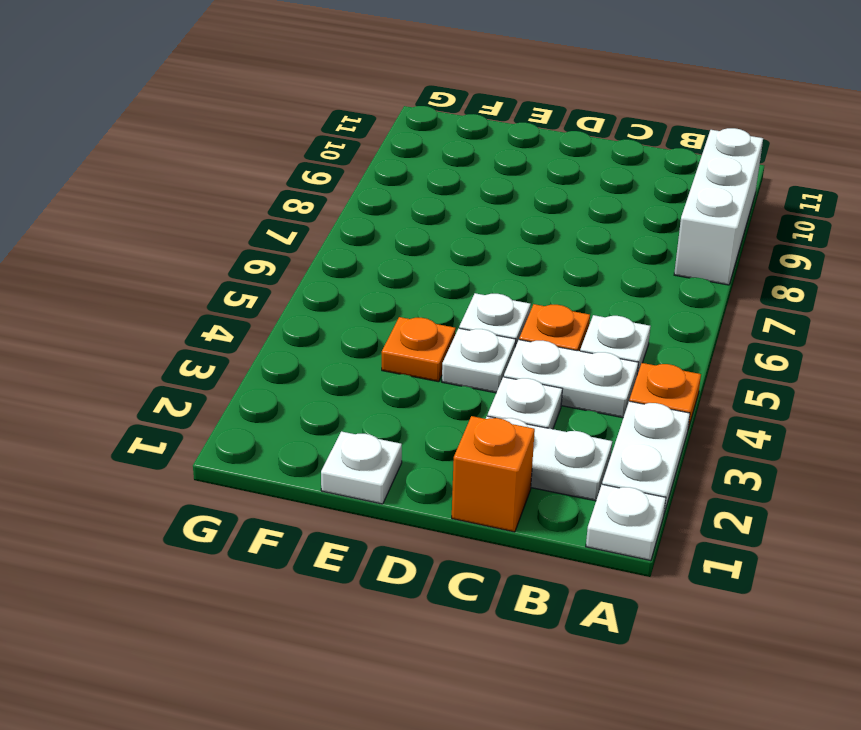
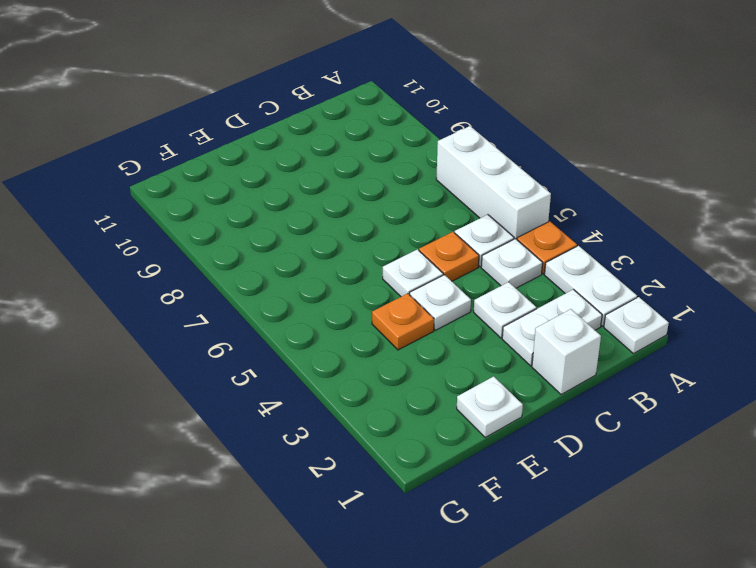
white brick A8:A10 level 1 -> white brick A5:A7 level 1
white plate B4:C4 level 1 -> white plate B4 level 1
orange brick C1 level 1 -> white brick C1 level 1

